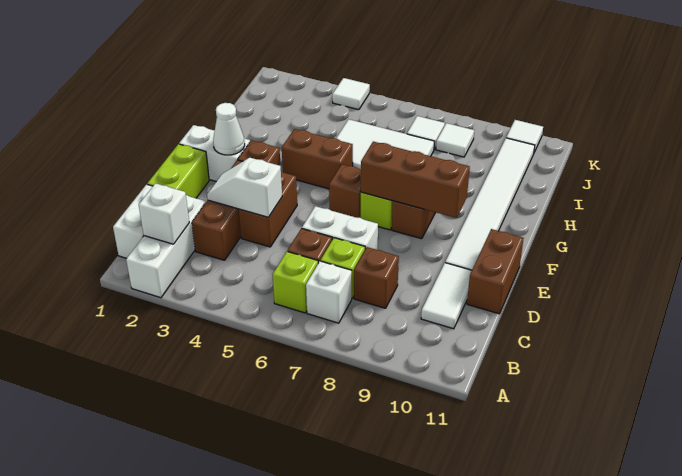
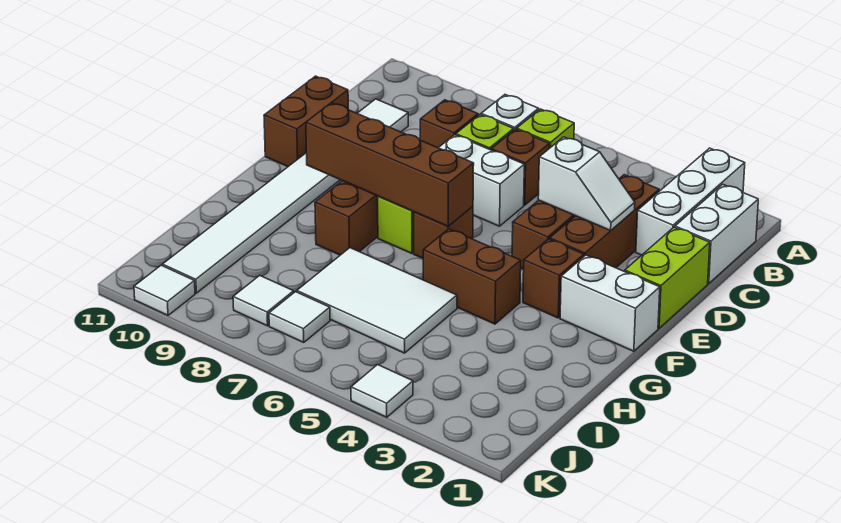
white brick B2 level 2 -> none
white cone F2 level 2 -> none
brown brick F7:F9 level 2 -> brown brick F6:F9 level 2

